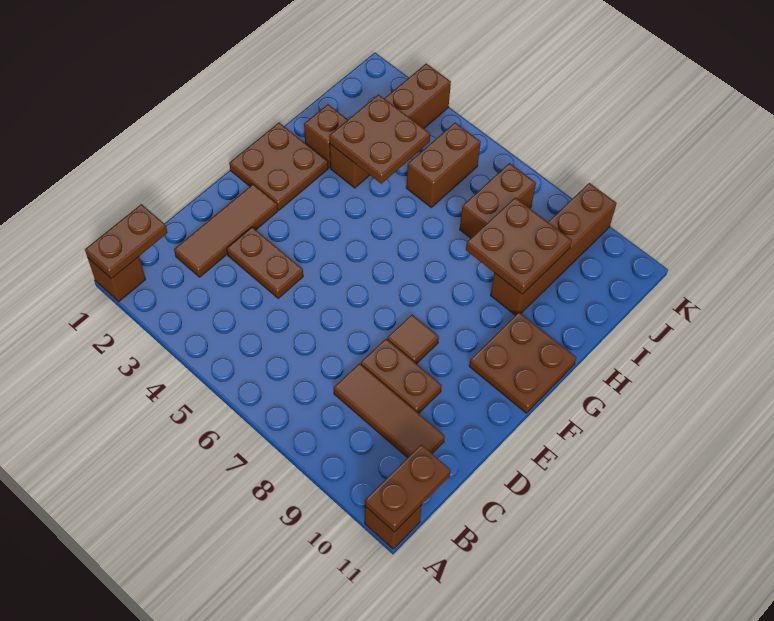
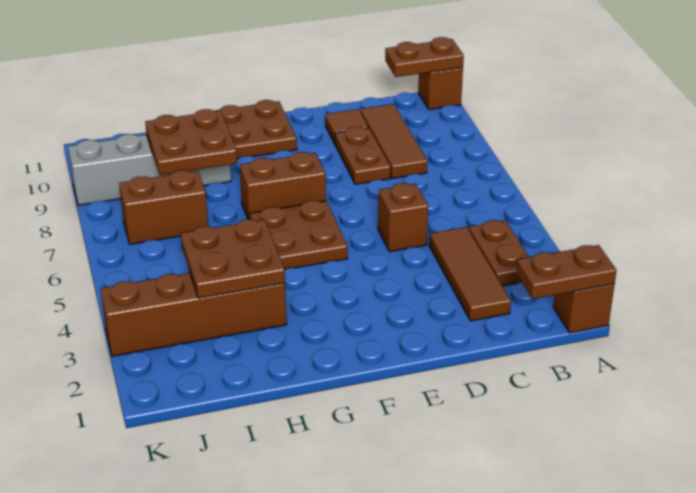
brown tile C2:E2 level 1 -> brown tile C2:C4 level 1
brown plate D3:D4 level 1 -> brown plate B3:B4 level 1
brown tile E8 level 1 -> brown tile D10 level 1
brown plate F1:G2 level 1 -> brown plate F5:G6 level 1
brown brick H2 level 1 -> brown brick D5 level 1
brown brick H9:K9 level 1 -> grey brick H9:K9 level 1
brown brick I5:J5 level 1 -> brown brick F7:G7 level 1

